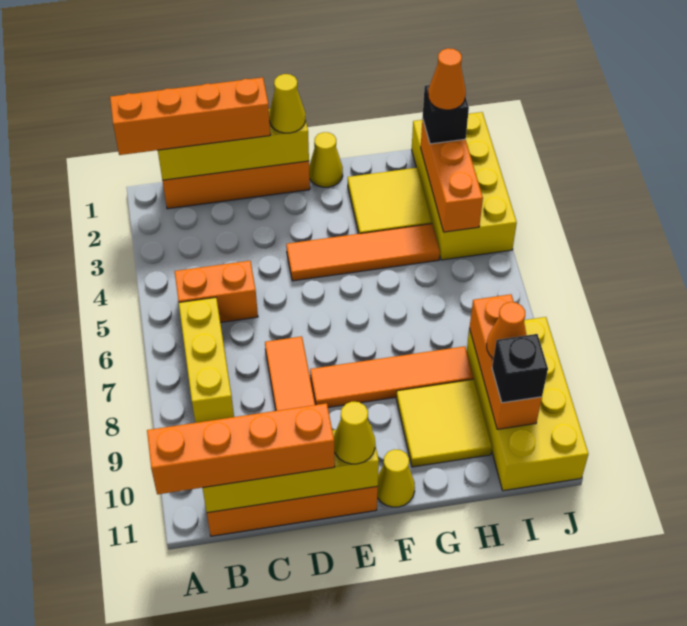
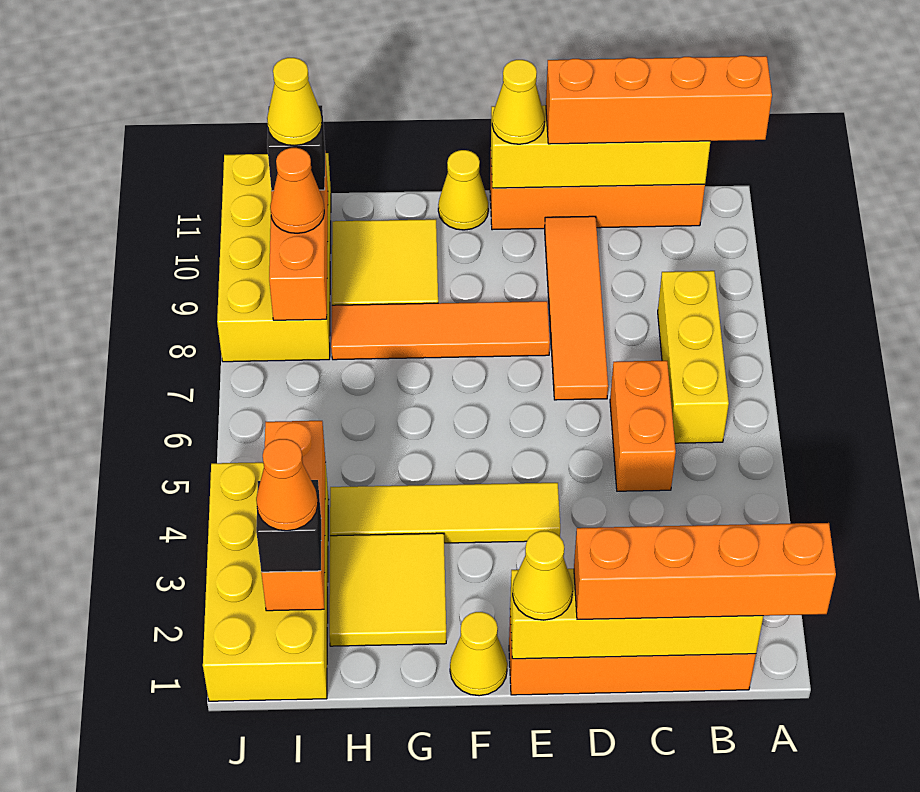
orange brick B5:C5 level 1 -> orange brick C5:C6 level 1
orange tile E4:H4 level 1 -> yellow tile E4:H4 level 1
none -> yellow cone I10 level 4

